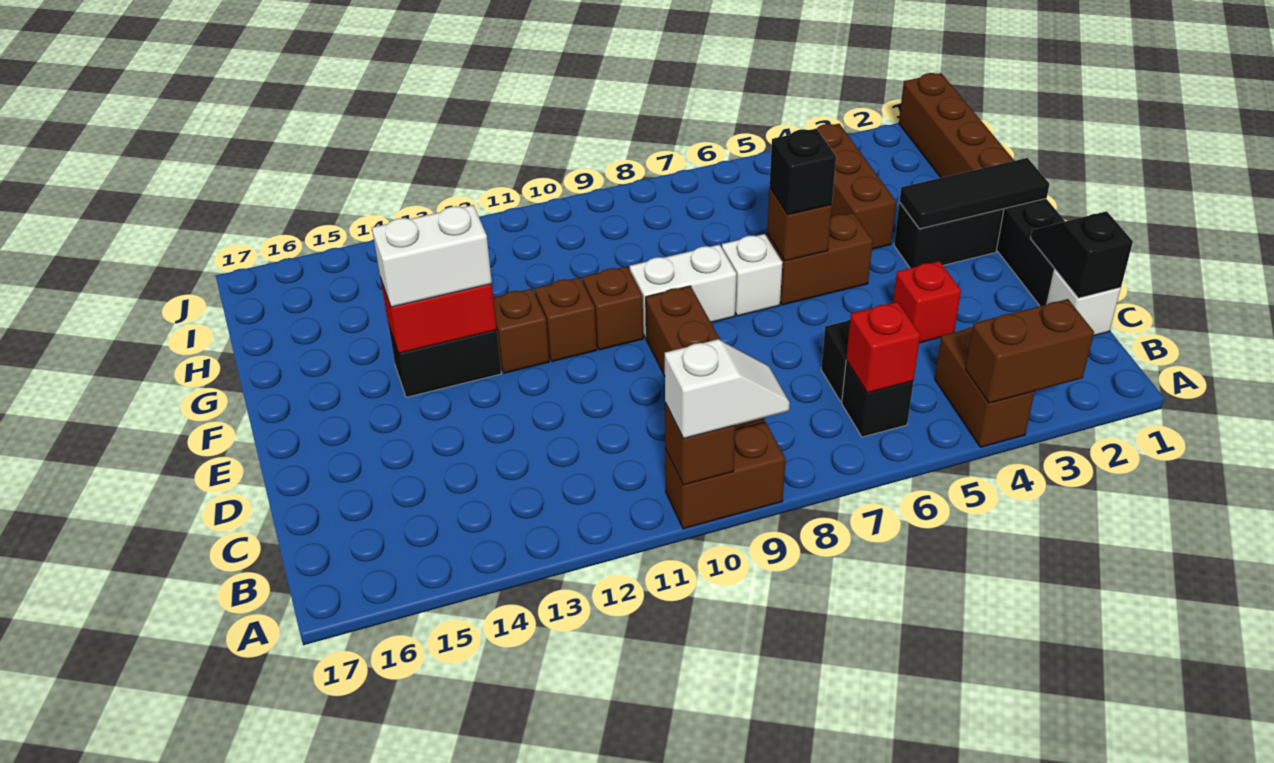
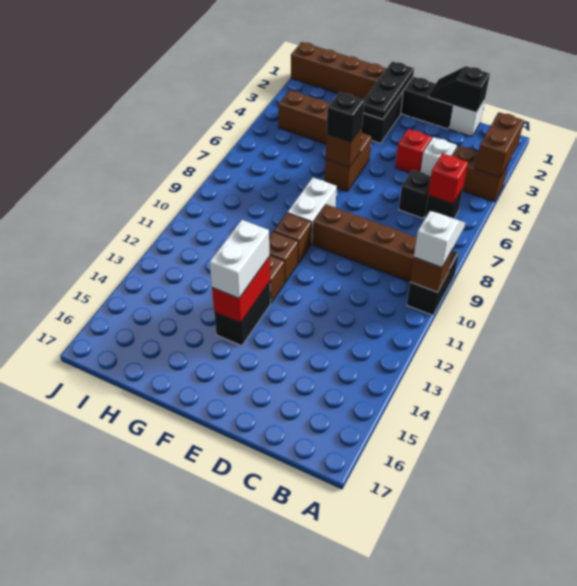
brown brick A9:A10 level 1 -> black brick A9:A10 level 1
black tile F1:F3 level 2 -> black plate F1:F3 level 2
white brick F7 level 1 -> white brick C4 level 1

